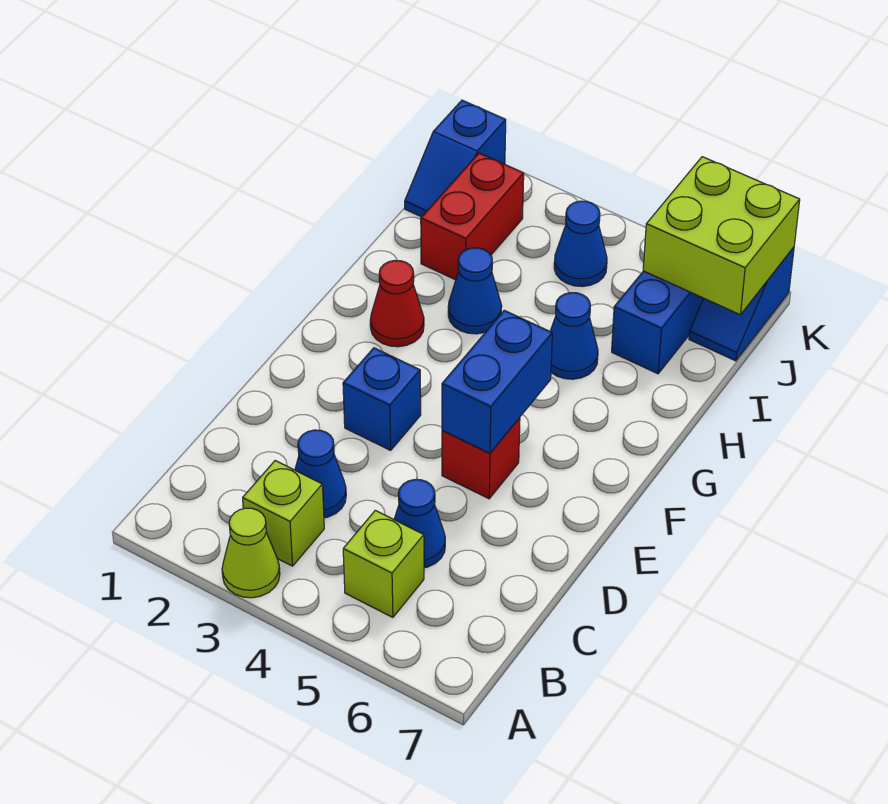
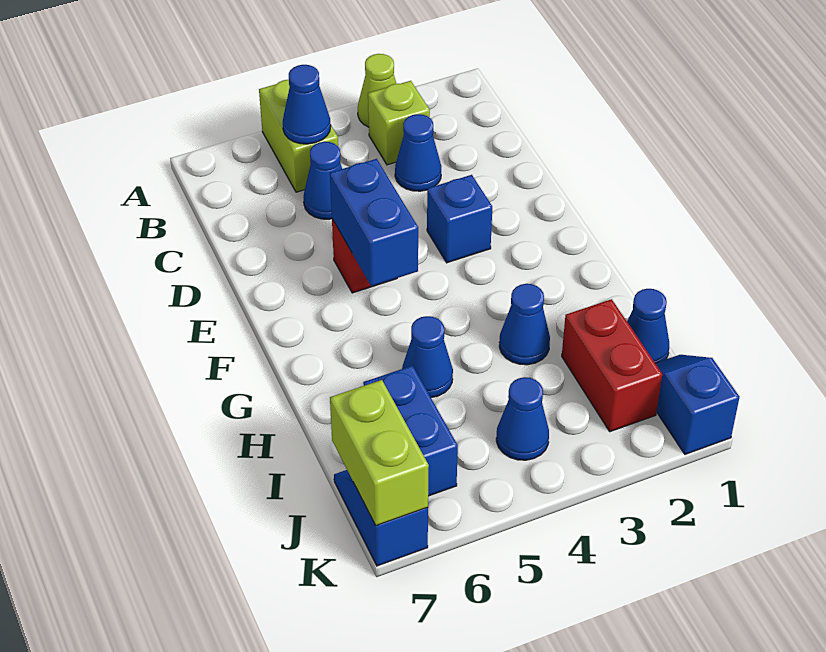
lime brick B5 level 1 -> lime brick A5:B5 level 1
none -> blue cone B5 level 2
red cone G2 level 1 -> none
none -> blue cone I1 level 1
lime brick J6:K7 level 2 -> lime brick J7:K7 level 2

